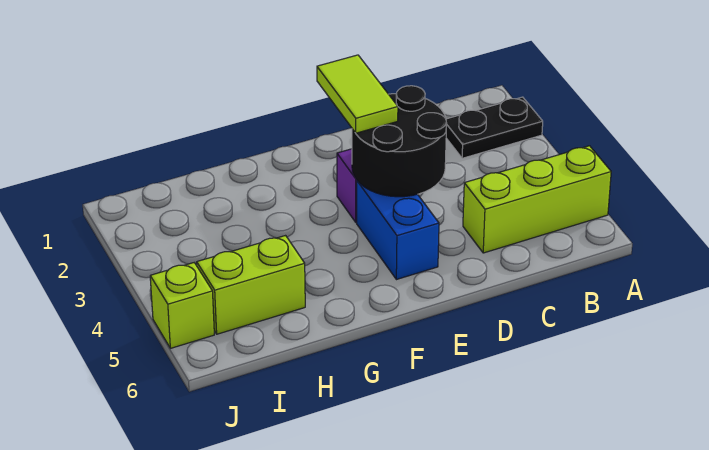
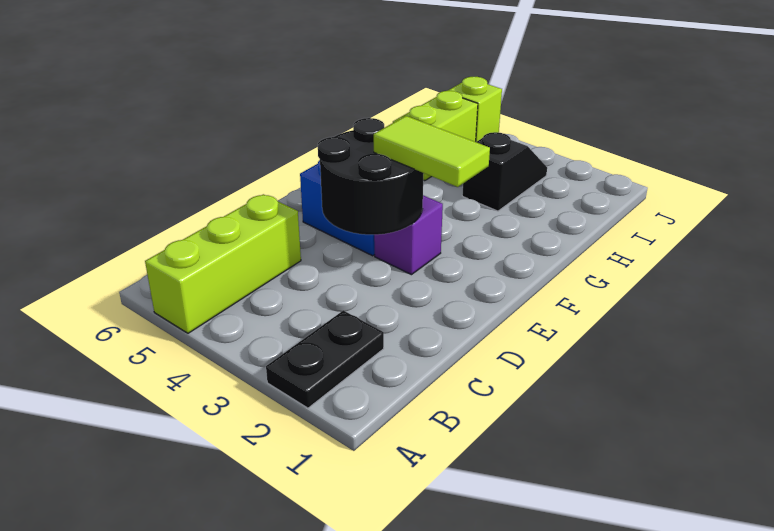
none -> black slope H3:I3 level 1 top H

